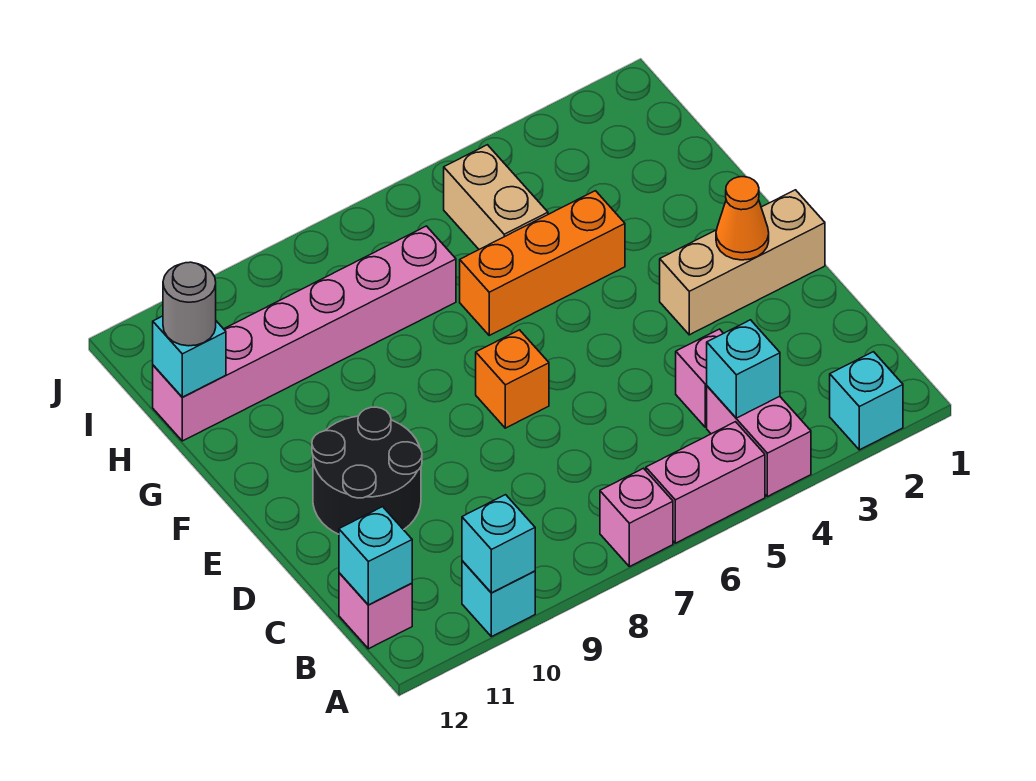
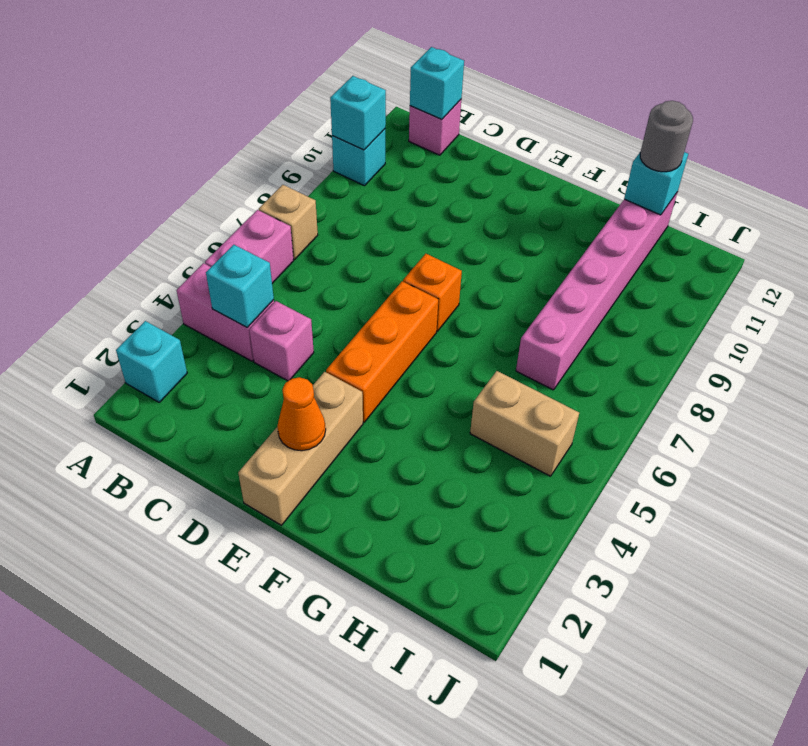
pink brick A7 level 1 -> tan brick A7 level 1
black round brick D10:E11 level 1 -> none
orange brick G4:G6 level 1 -> orange brick E4:E6 level 1

